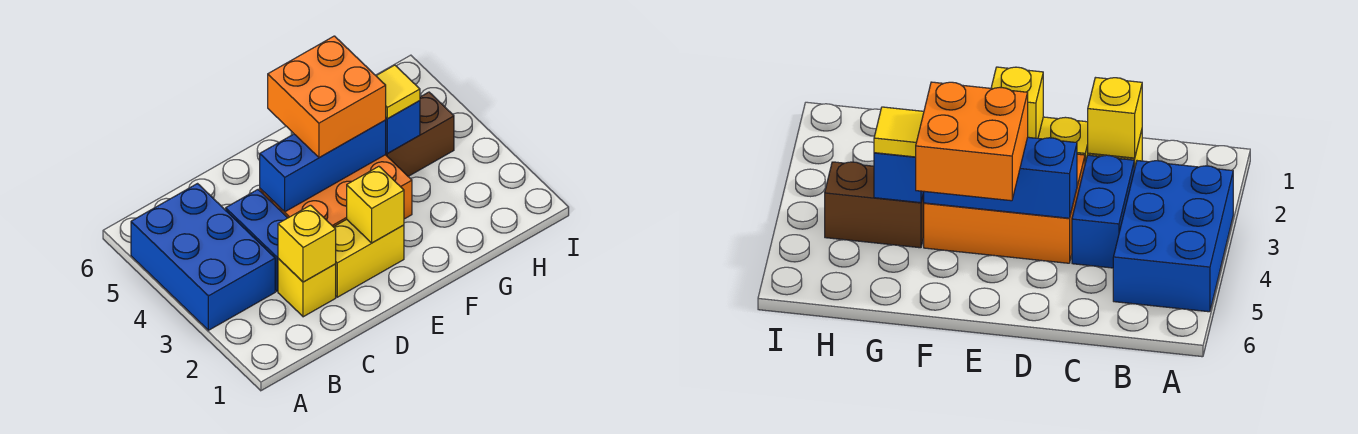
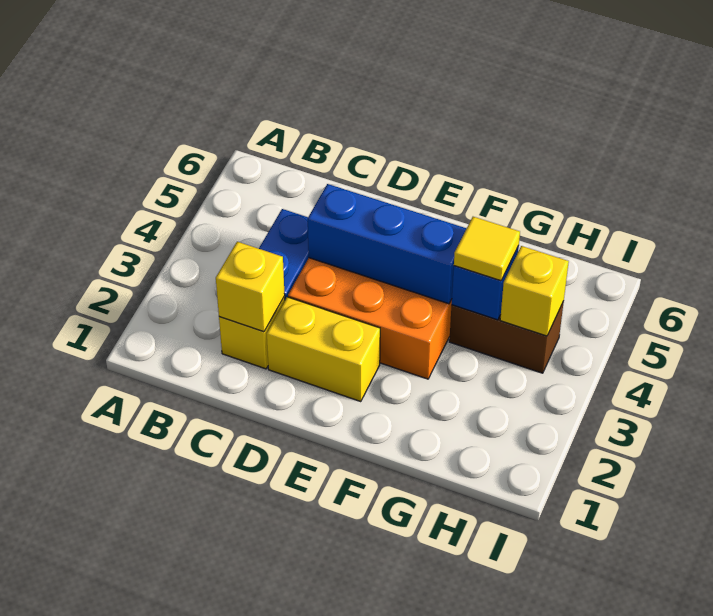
blue brick A3:B5 level 1 -> none
yellow brick E2 level 2 -> yellow brick H4 level 2
orange brick E4:F5 level 3 -> none

